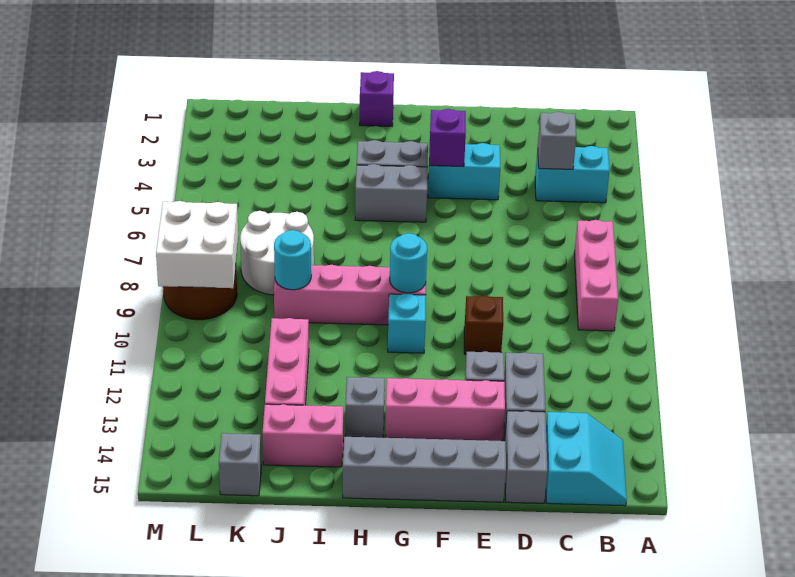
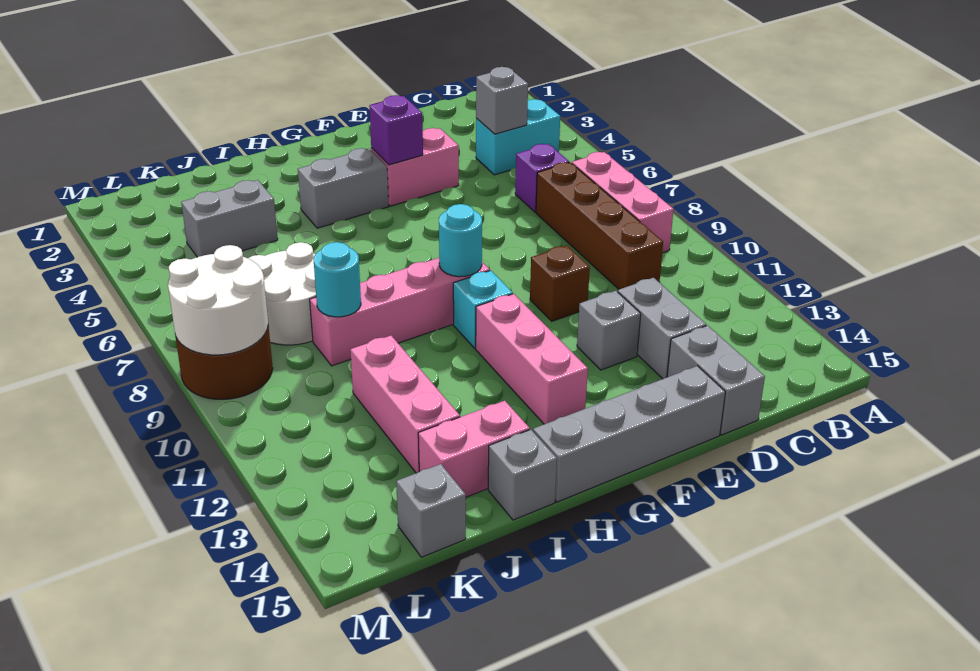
cyan slope B14:C15 level 1 top C -> none
none -> brown brick C7:C10 level 1
cyan brick E4:F4 level 1 -> pink brick E4:F4 level 1
pink brick E13:G13 level 1 -> pink brick G11:G13 level 1
grey brick G5:H5 level 1 -> grey brick J4:K4 level 1
purple brick H1 level 1 -> purple brick C6 level 1
grey brick H13 level 1 -> grey brick I15 level 1
white brick L8:M9 level 2 -> white round brick L8:M9 level 2

